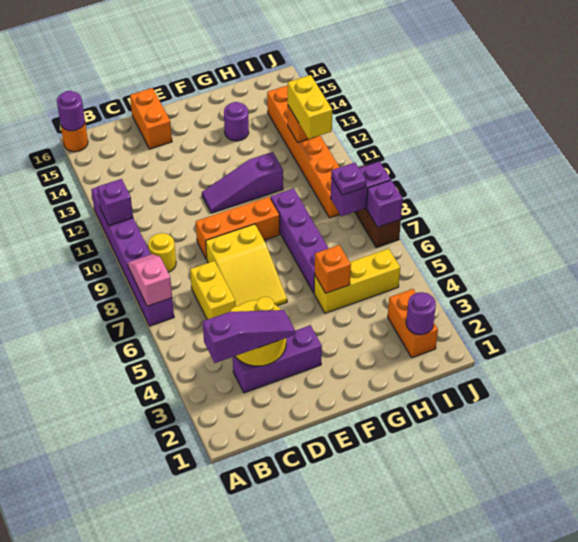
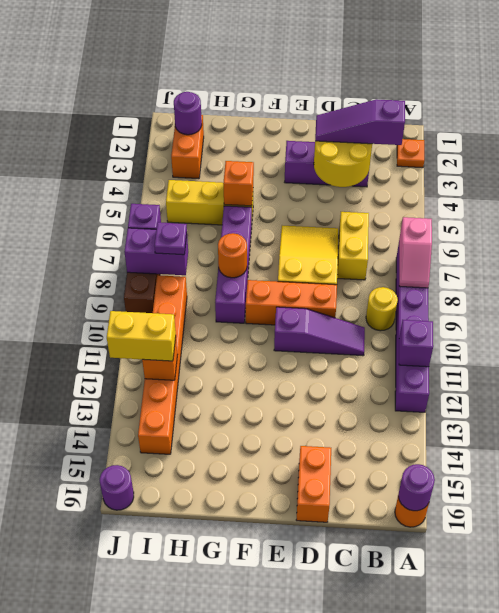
none -> orange plate A2 level 1
purple slope E11:G11 level 1 top G -> purple slope C10:E10 level 1 top E
none -> orange round brick G8 level 2
purple round brick G14 level 1 -> purple round brick J16 level 1
yellow brick I11:I12 level 3 -> yellow brick I12:J12 level 3

